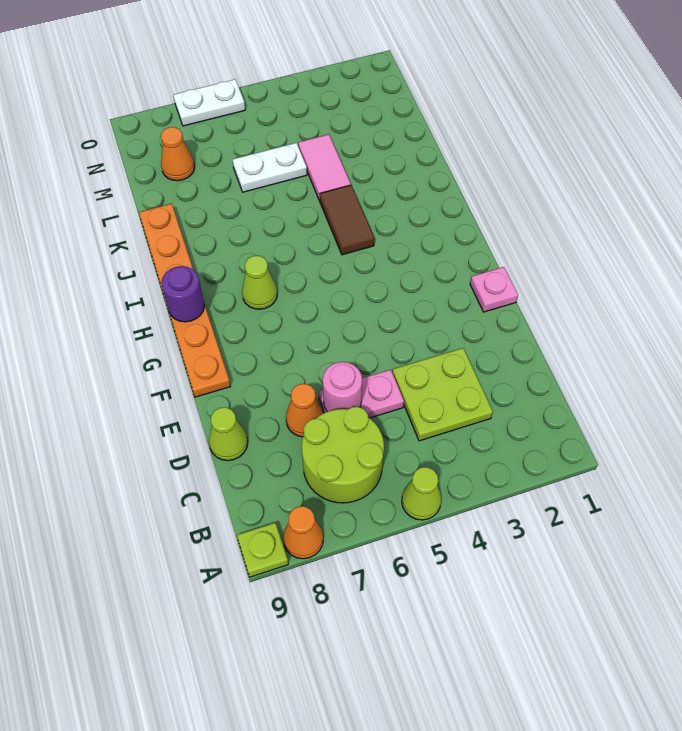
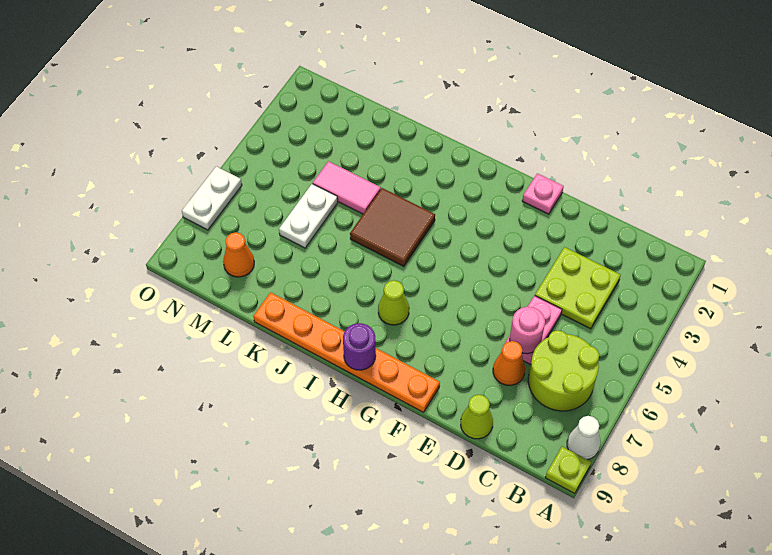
lime cone A5 level 1 -> none
orange cone A8 level 1 -> white cone A8 level 1
brown tile I4:J4 level 1 -> brown tile I4:J5 level 1

